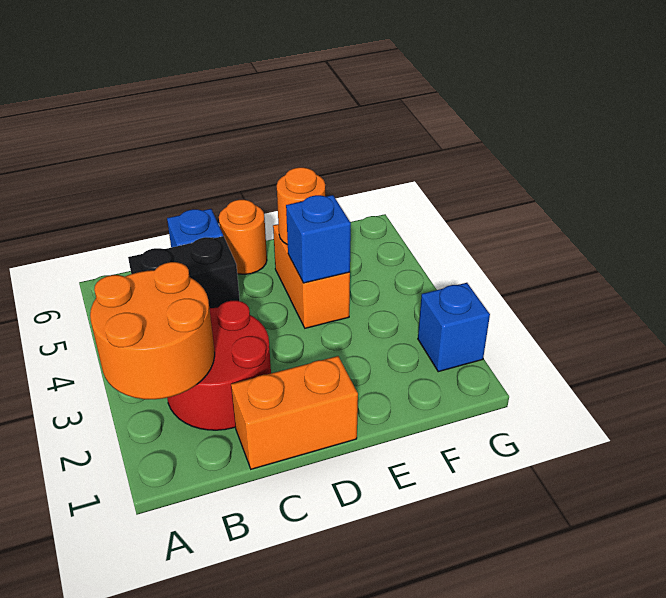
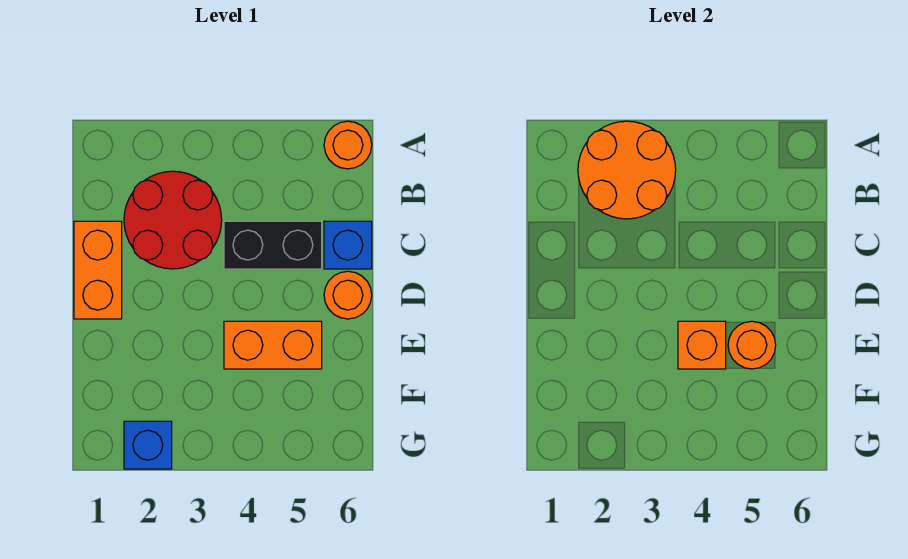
none -> orange round brick A6 level 1
black brick B5:C5 level 1 -> black brick C4:C5 level 1
blue brick E4 level 2 -> orange brick E4 level 2

